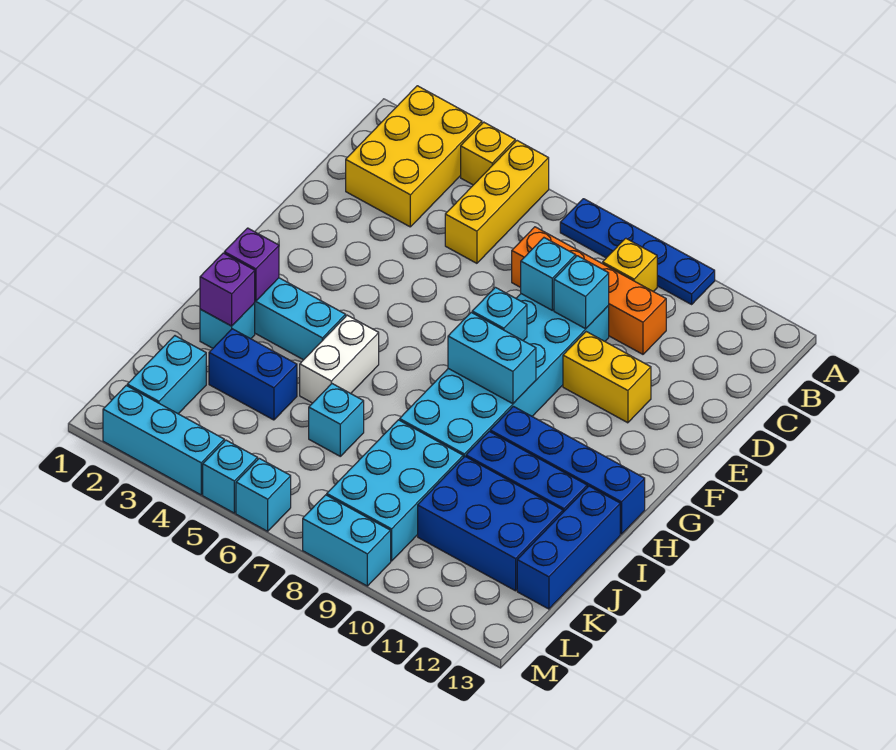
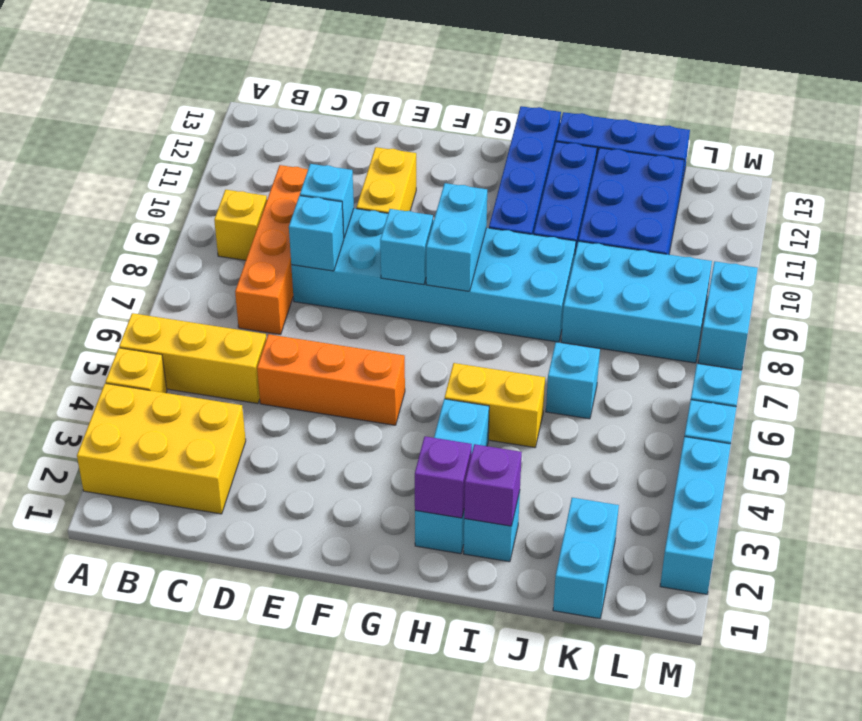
blue plate A7:A10 level 1 -> none
none -> orange brick D5:F5 level 1
white brick H5:I5 level 1 -> yellow brick H5:I5 level 1
blue brick J3:J4 level 1 -> none
cyan brick K2:L2 level 1 -> cyan brick K1:K2 level 1

